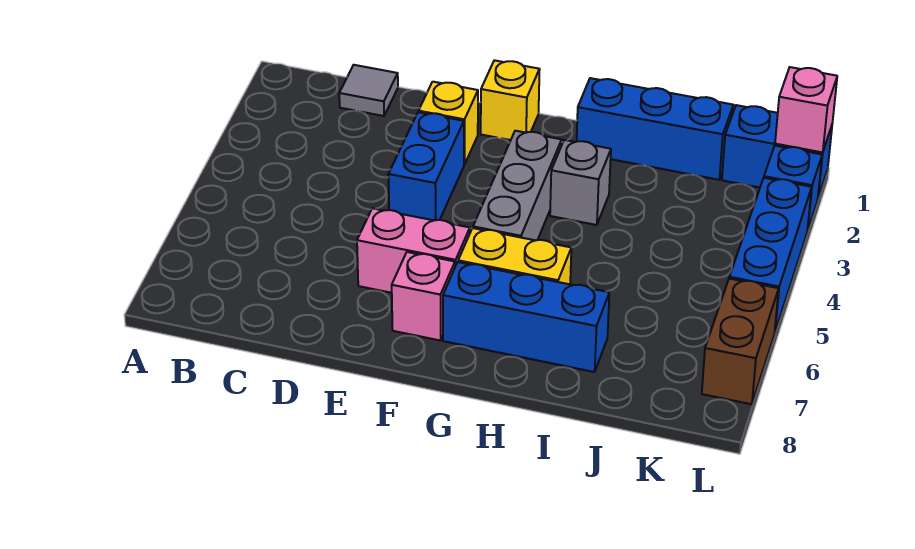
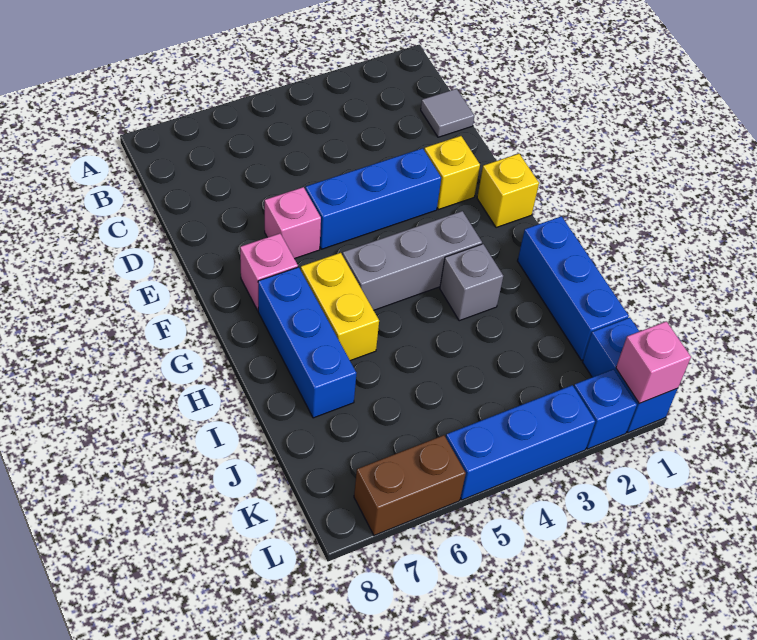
blue brick E3:E4 level 1 -> blue brick E3:E5 level 1
pink brick E6:F6 level 1 -> pink brick E6 level 1

